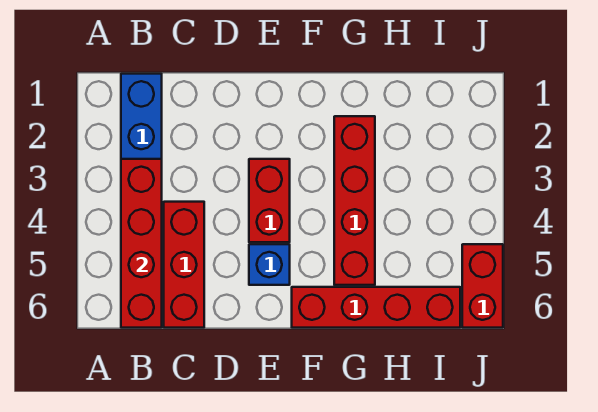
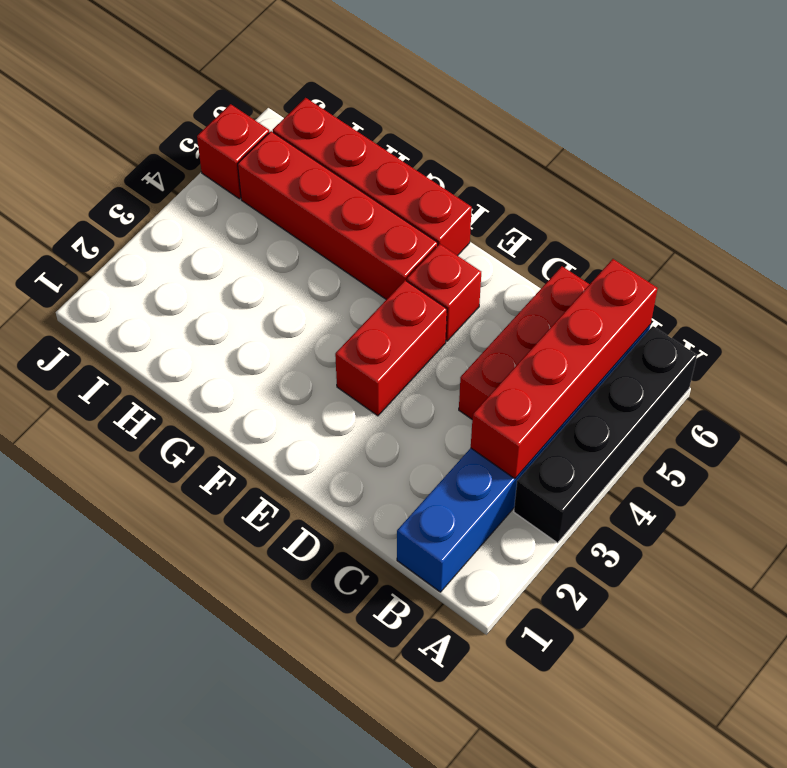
none -> black brick A3:A6 level 1
blue brick E5 level 1 -> red brick E5 level 1
red brick G2:G5 level 1 -> red brick F5:I5 level 1
red brick J5:J6 level 1 -> red brick J5 level 1

